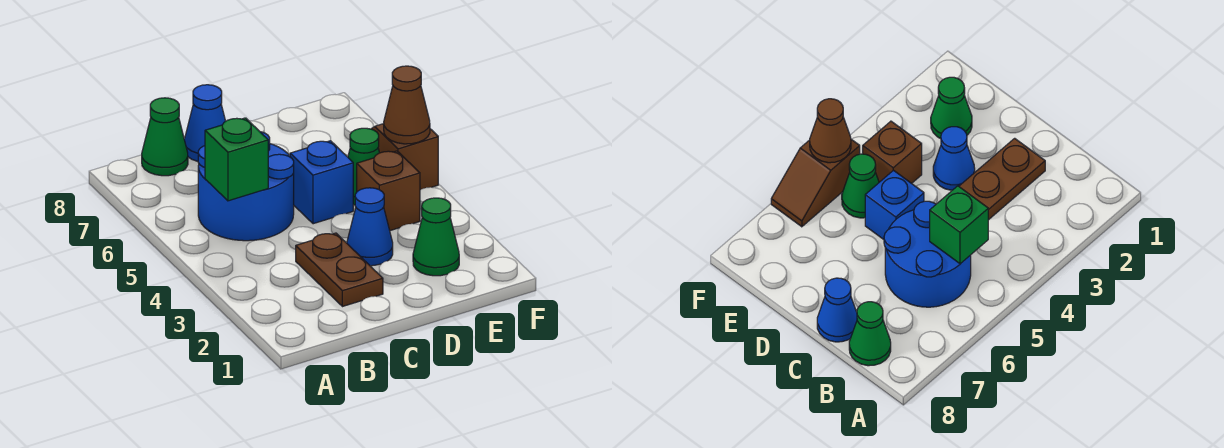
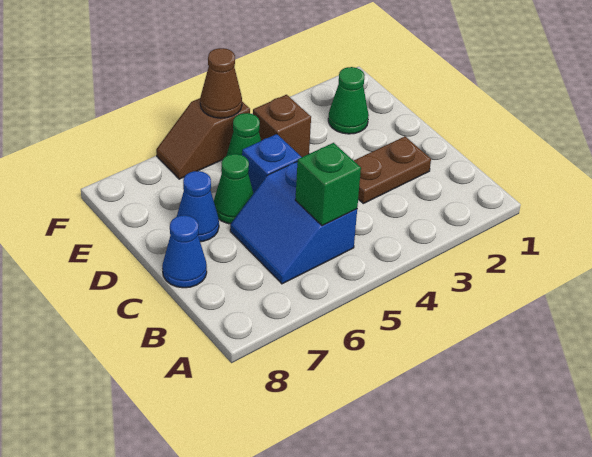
blue round brick B5:C6 level 1 -> blue slope B5:C6 level 1 top 5
green cone B8 level 1 -> green cone D6 level 1
blue cone D3 level 1 -> blue cone D7 level 1

